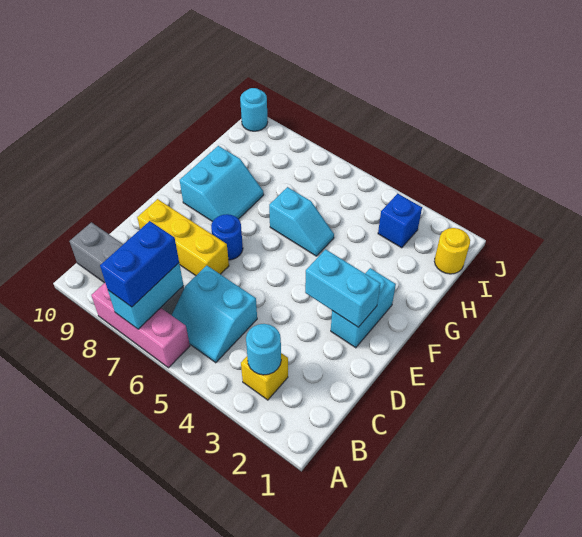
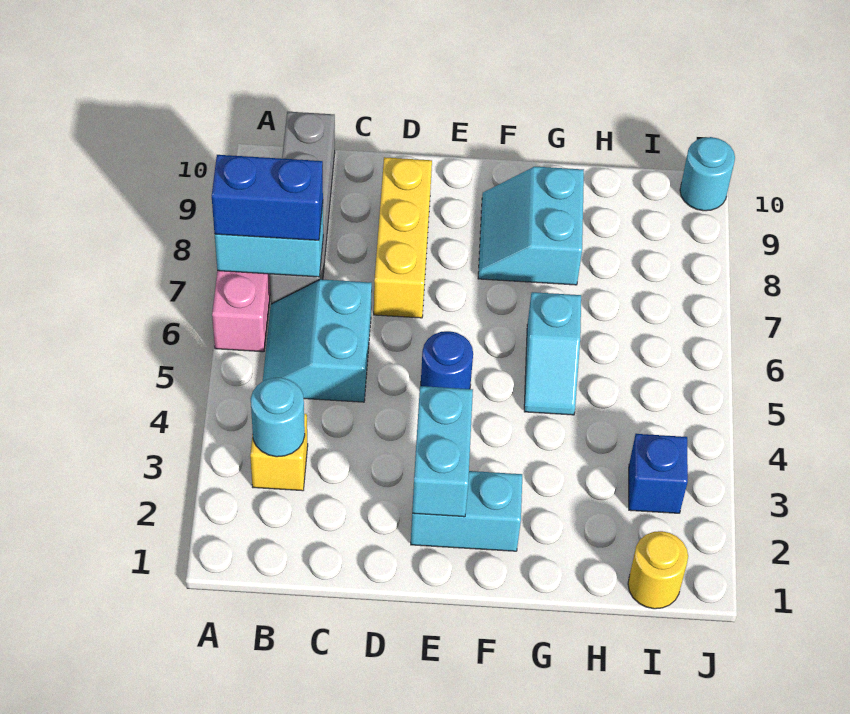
blue round brick E7 level 1 -> blue round brick E5 level 1
cyan slope F8:G9 level 1 top 9 -> cyan slope F8:G9 level 1 top G

